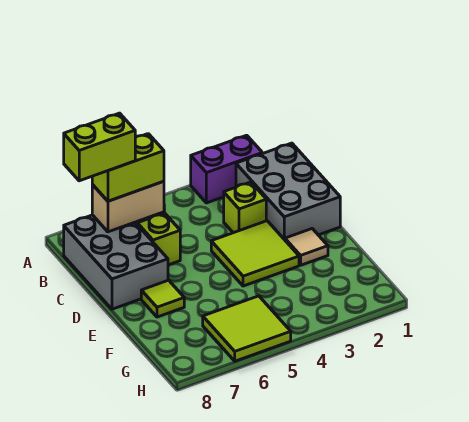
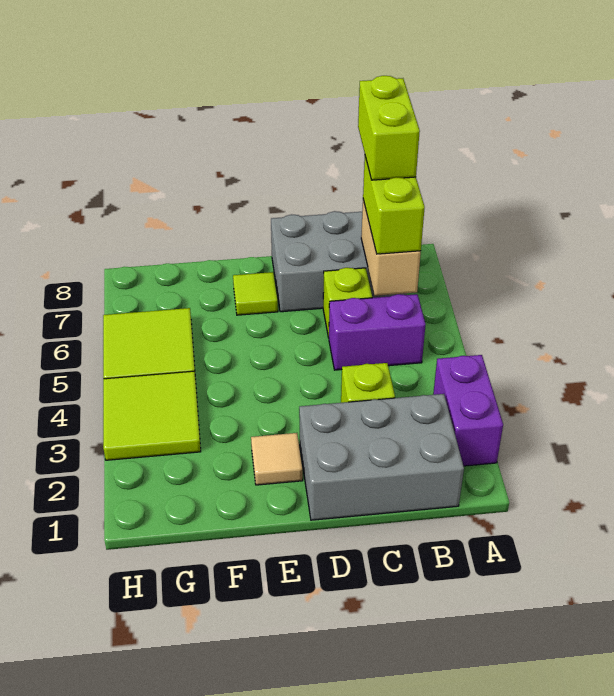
none -> purple brick B5:C5 level 1
lime tile D3:E4 level 1 -> lime tile G3:H4 level 1

